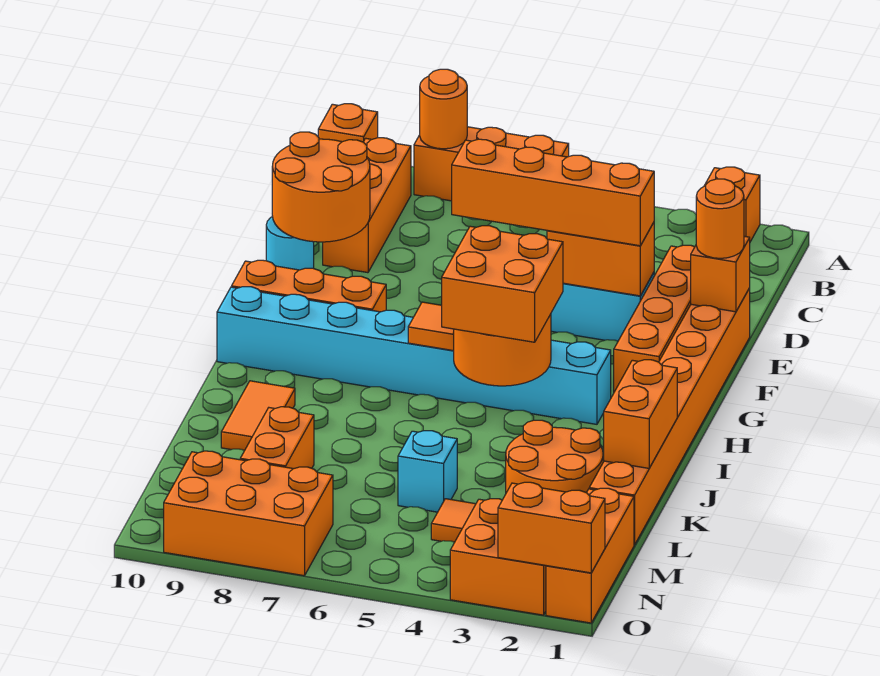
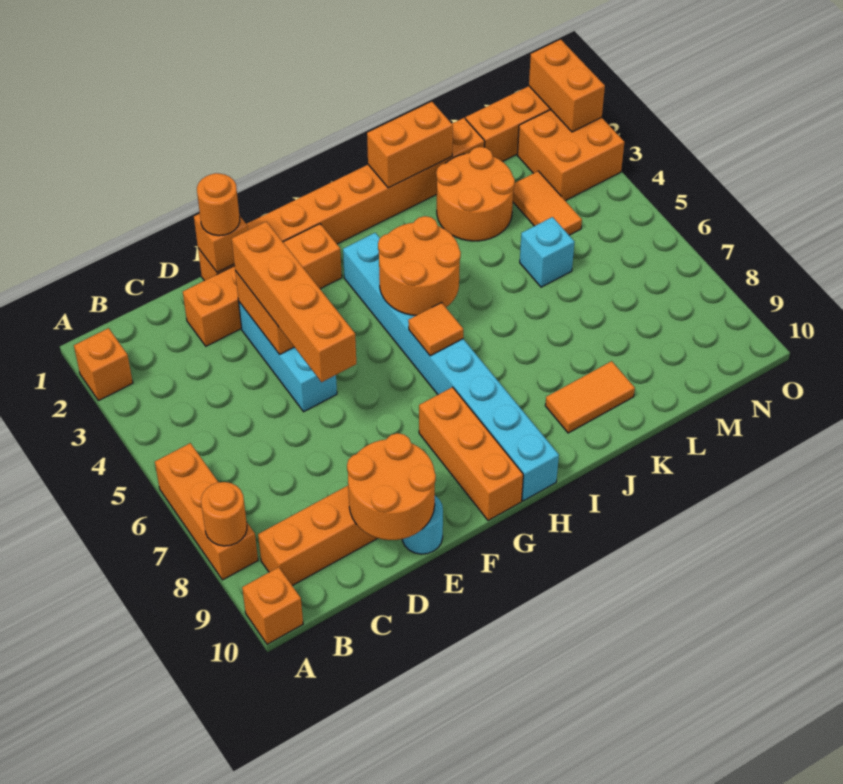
orange brick H4:I5 level 3 -> none
orange brick L8:M8 level 1 -> none
orange brick N7:O9 level 1 -> none

